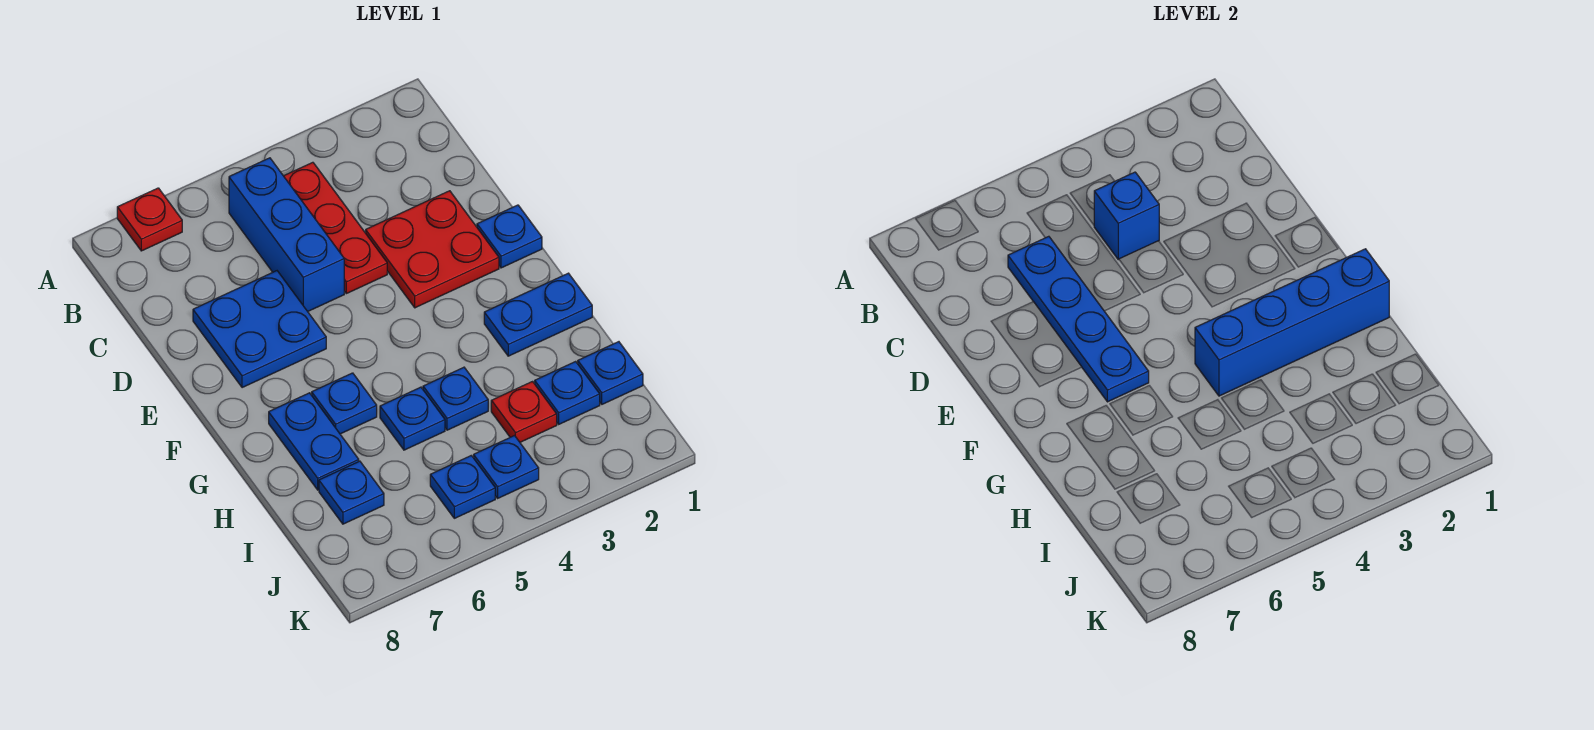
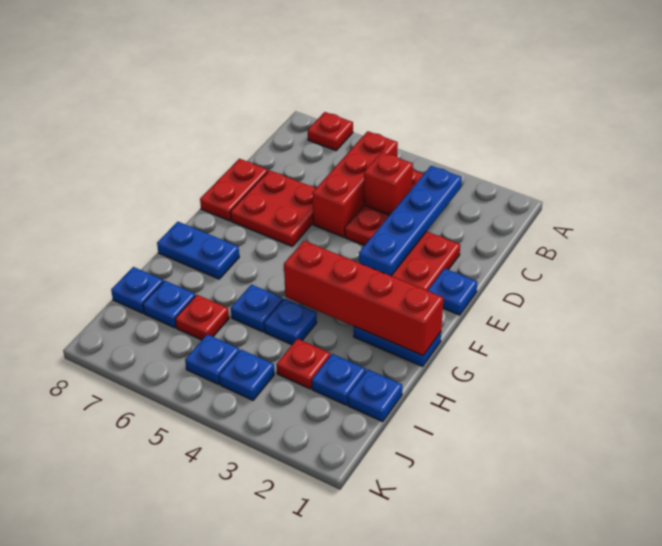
blue brick B5:D5 level 1 -> red brick B5:D5 level 1
blue brick C4 level 2 -> red brick C4 level 2
blue plate C6:F6 level 2 -> blue plate B3:E3 level 2
blue plate D6:E7 level 1 -> red plate D6:E7 level 1
none -> red plate D8:E8 level 1
blue brick G1:G4 level 2 -> red brick G1:G4 level 2
blue plate G6 level 1 -> blue plate I8 level 1
blue plate G7:H7 level 1 -> blue plate G7:G8 level 1
none -> red plate I6 level 1

